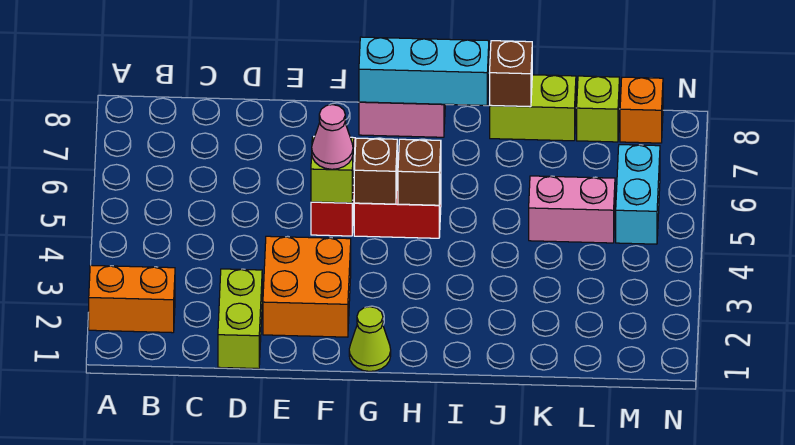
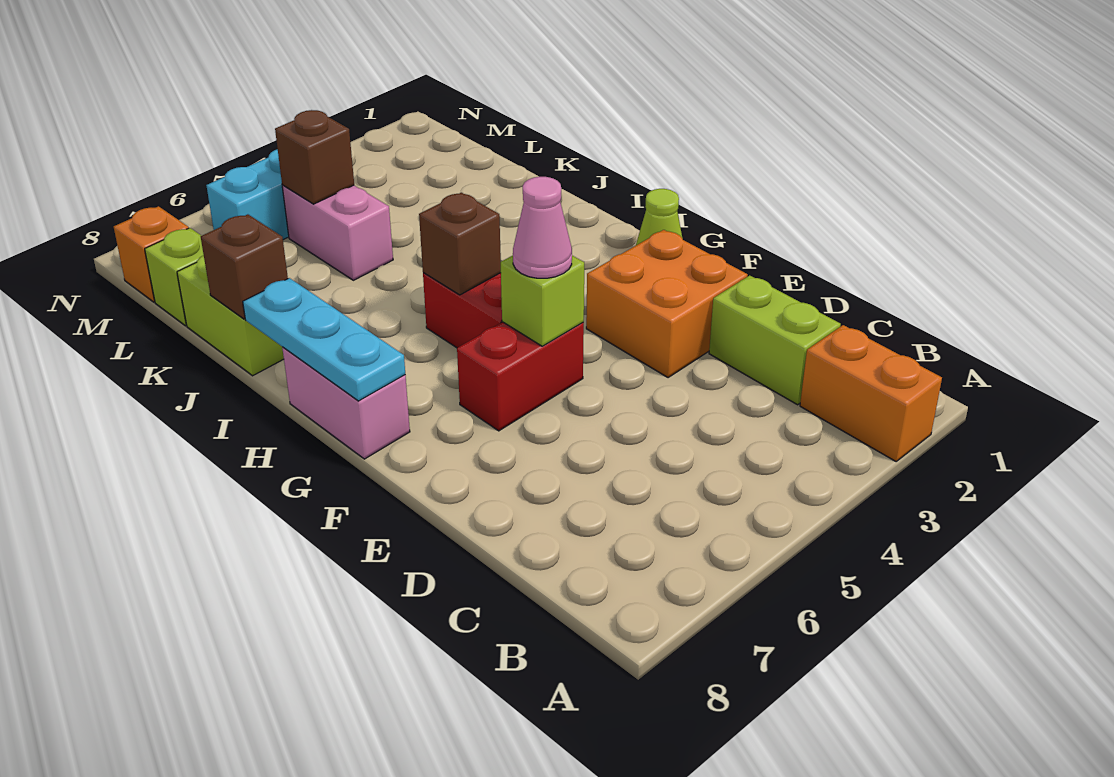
lime brick D1:D2 level 1 -> lime brick C2:D2 level 1
brown brick G5 level 2 -> brown brick L5 level 2
cyan brick G8:I8 level 2 -> cyan plate G8:I8 level 2

